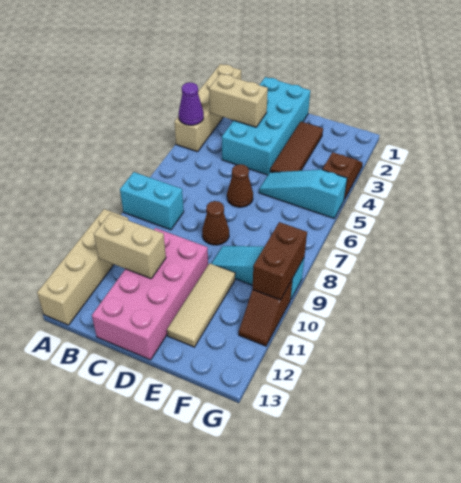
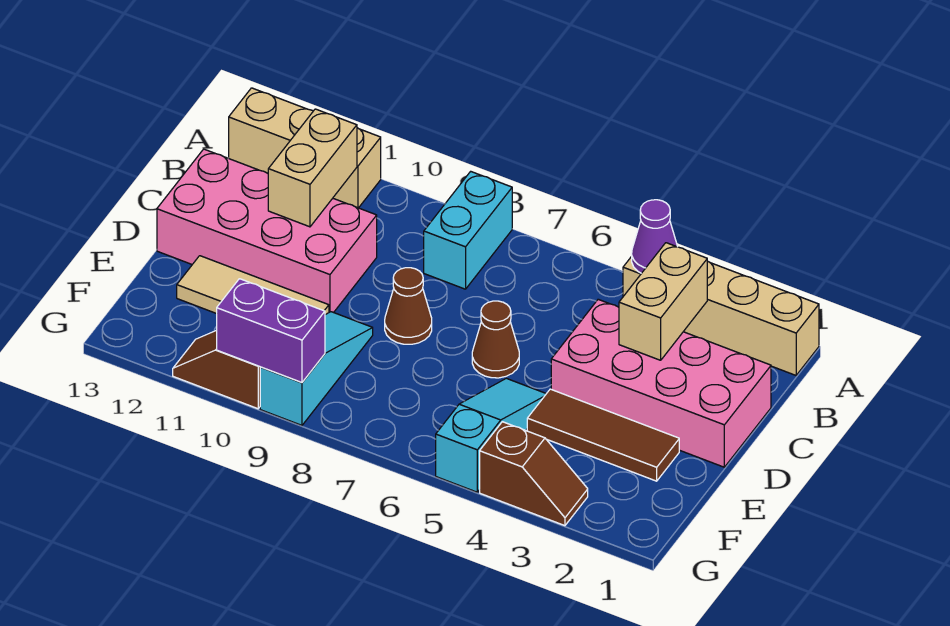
tan brick A10:A13 level 1 -> tan brick A11:A13 level 1
cyan brick C1:D4 level 1 -> pink brick C1:D4 level 1
brown brick G9:G10 level 2 -> purple brick G9:G10 level 2

